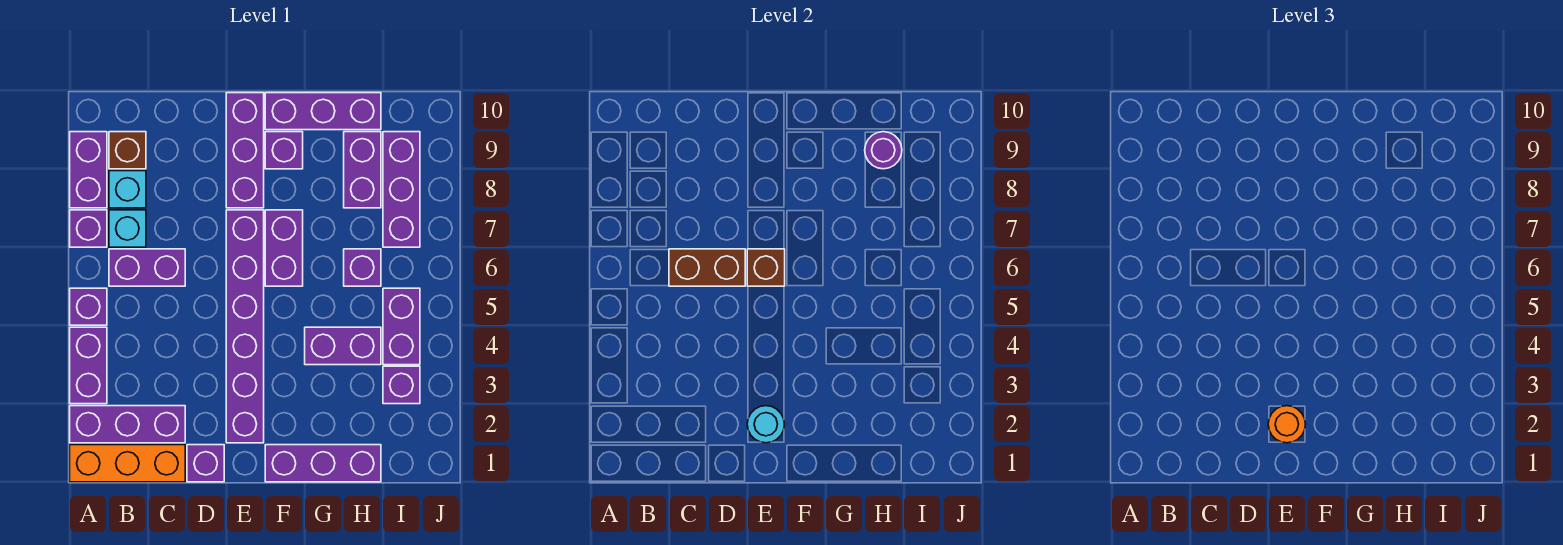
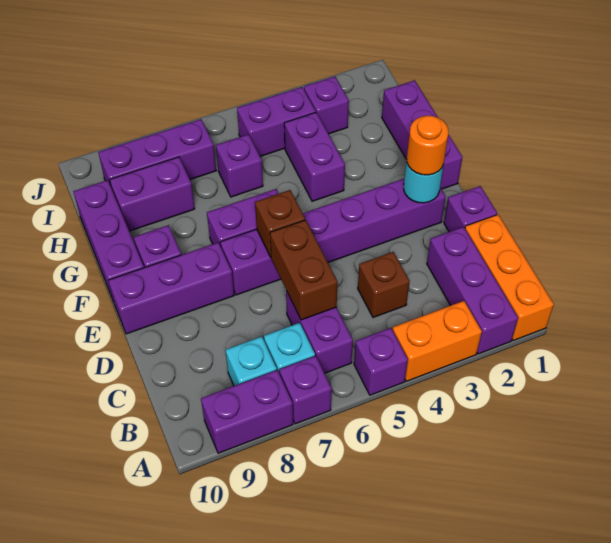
purple brick A3:A4 level 1 -> orange brick A3:A4 level 1
brown brick B9 level 1 -> brown brick C4 level 1
purple round brick H9 level 2 -> none

